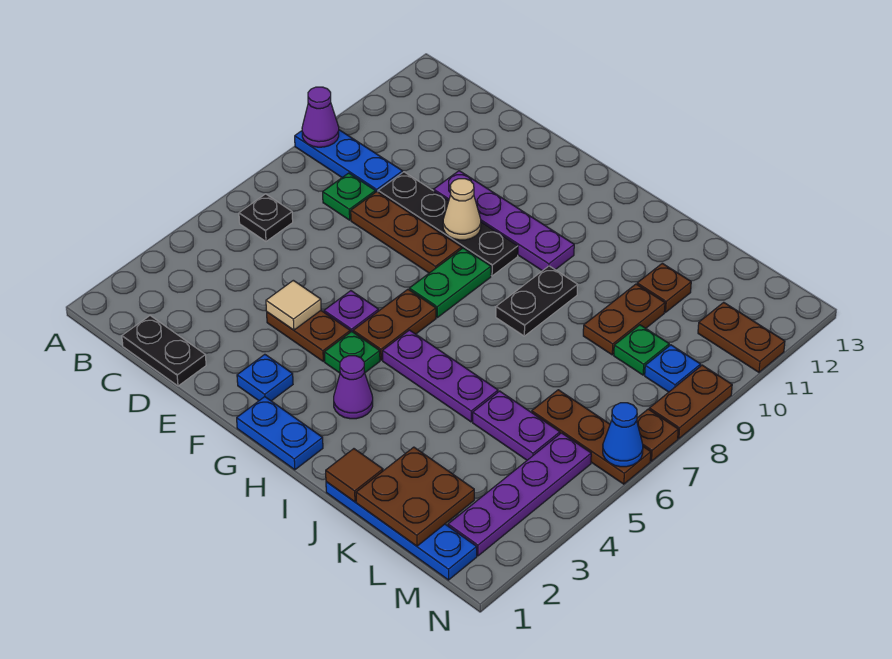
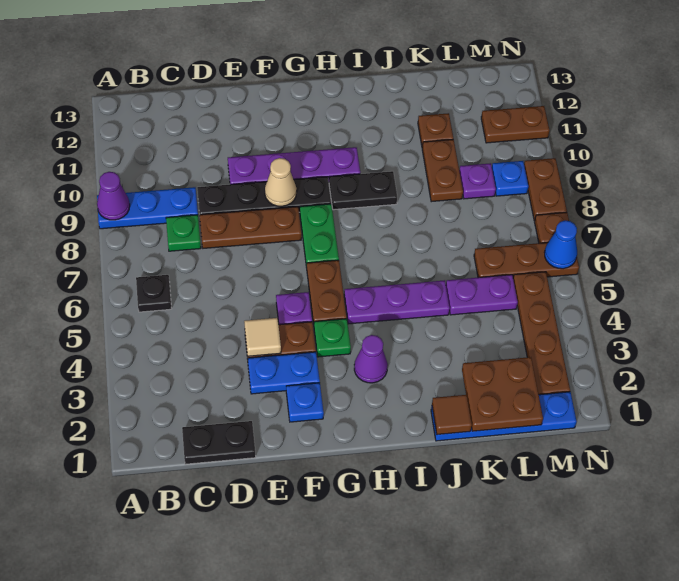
blue plate G1:H1 level 1 -> blue plate E3:F3 level 1
black plate I8:I9 level 1 -> black plate H9:I9 level 1
green plate L9 level 1 -> purple plate L9 level 1
purple plate M2:M5 level 1 -> brown plate M2:M5 level 1

